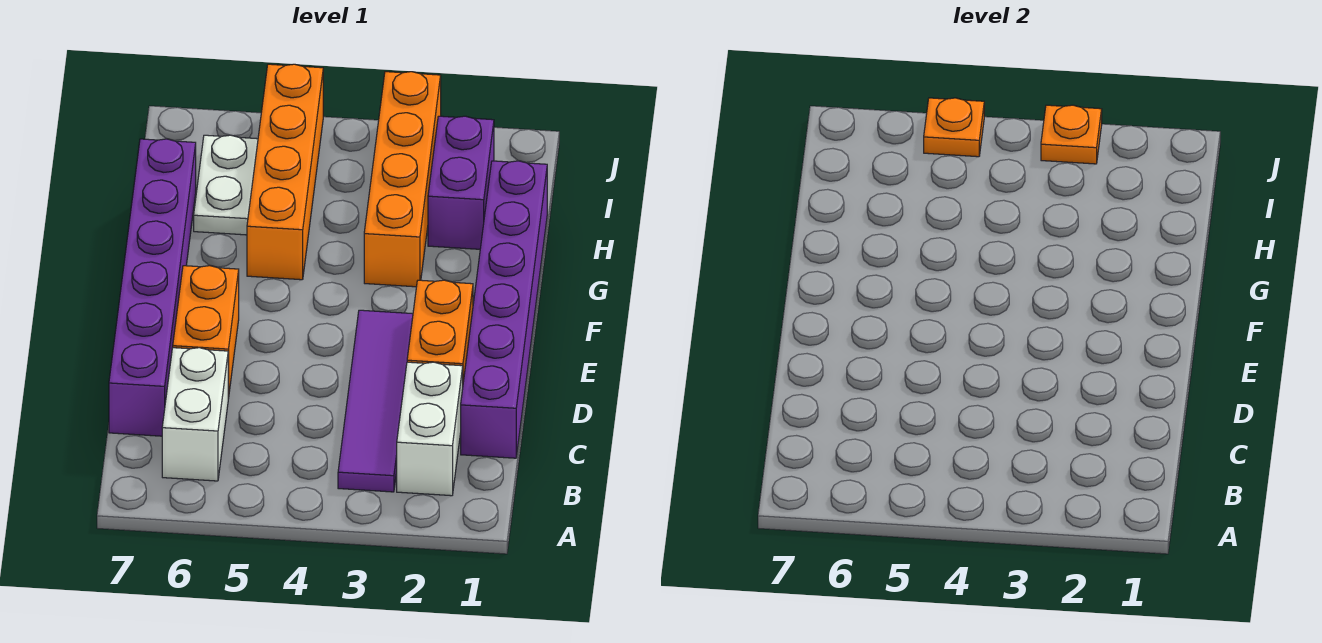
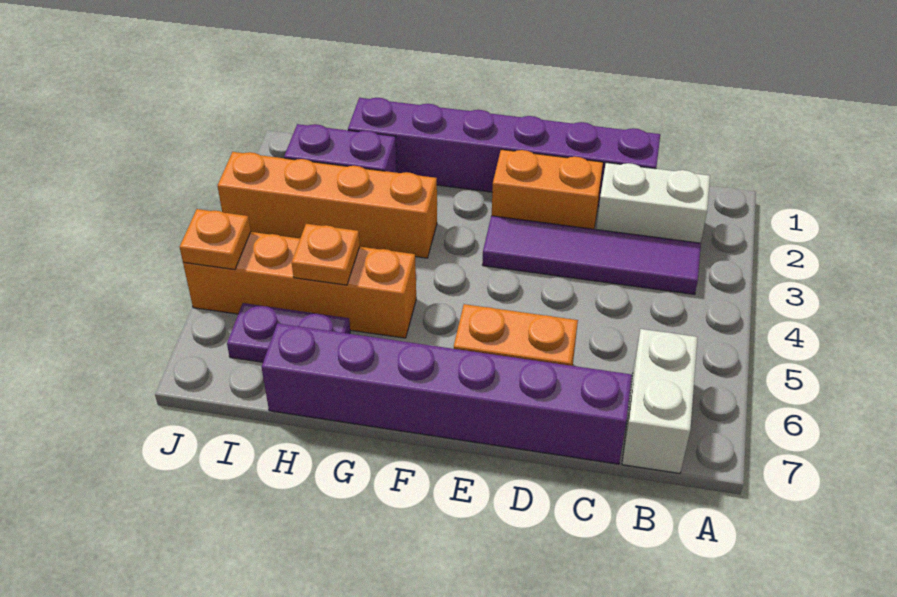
white brick B6:C6 level 1 -> white brick B6:B7 level 1
white plate H6:I6 level 1 -> purple plate H6:I6 level 1
orange plate J3 level 2 -> orange plate H5 level 2

